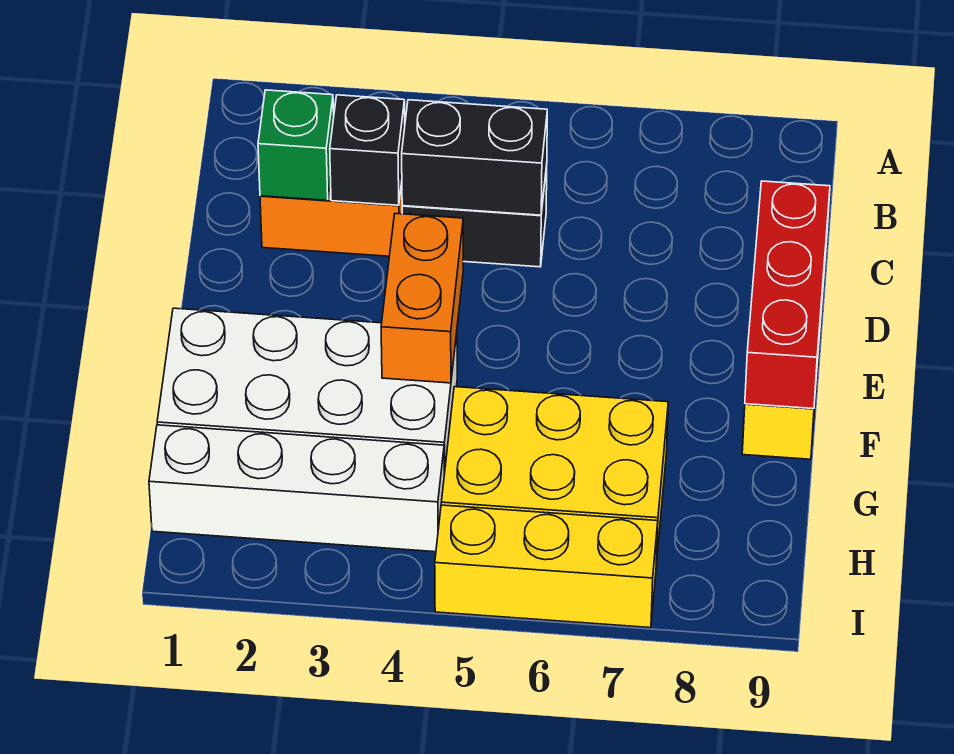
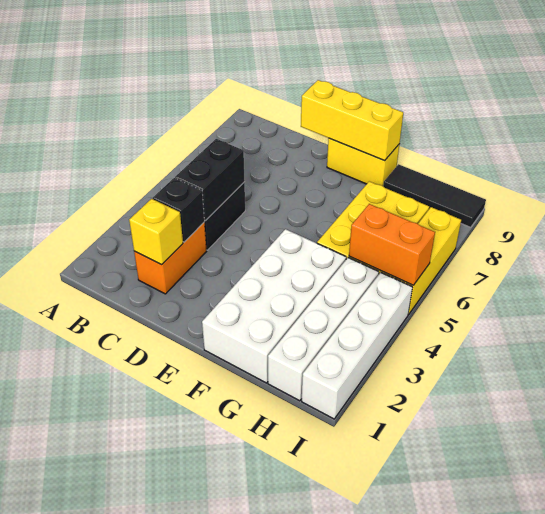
green brick C2 level 2 -> yellow brick C2 level 2
red brick D9:F9 level 2 -> yellow brick D9:F9 level 2
orange brick E4:F4 level 2 -> orange brick H5:I5 level 2
none -> black tile G9:I9 level 1
none -> white brick I1:I4 level 1

